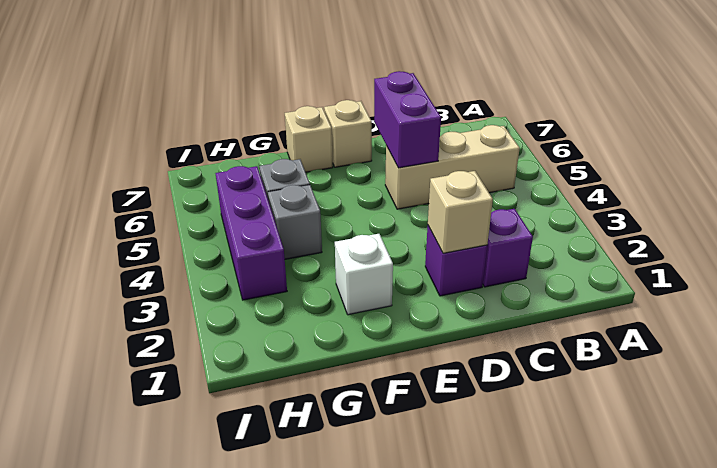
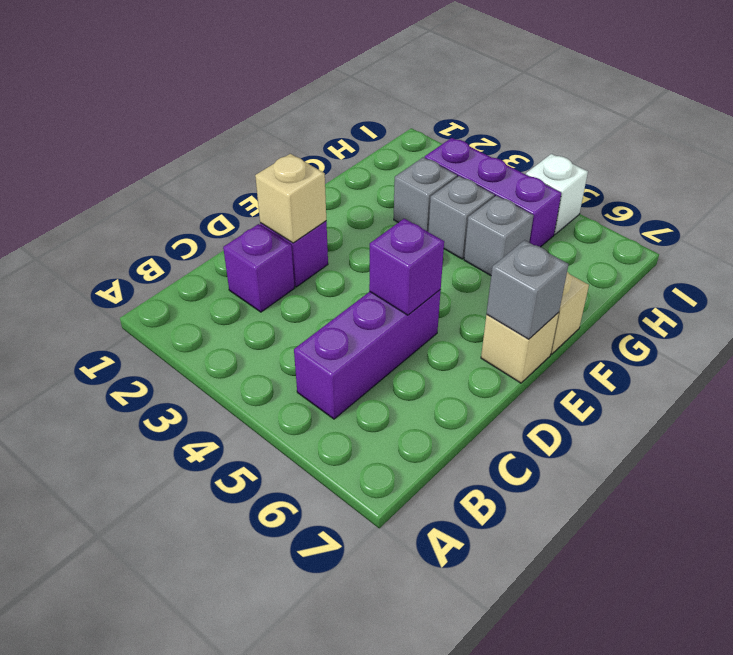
tan brick B5:D5 level 1 -> purple brick B5:D5 level 1
purple brick D5:D6 level 2 -> purple brick D5 level 2
none -> grey brick E7 level 2
white brick F2 level 1 -> white brick I5 level 1
none -> grey brick G3 level 1

